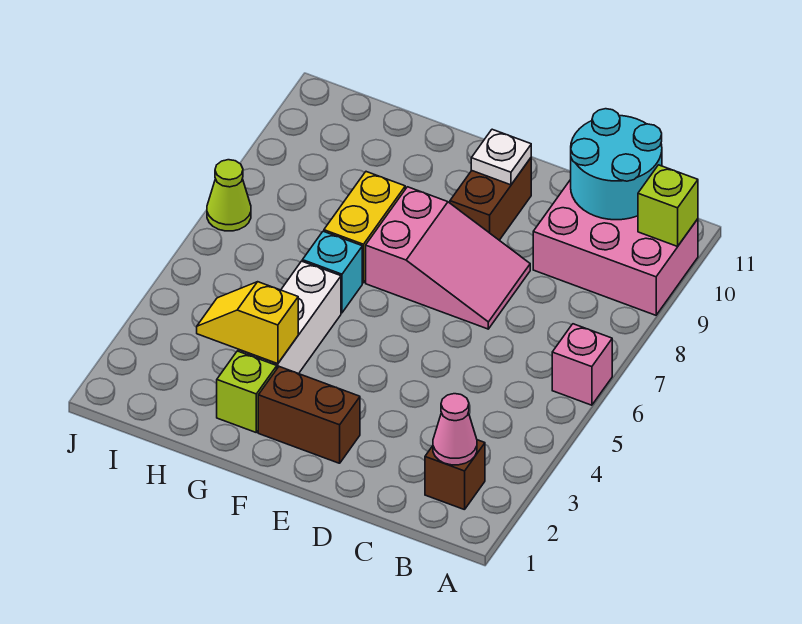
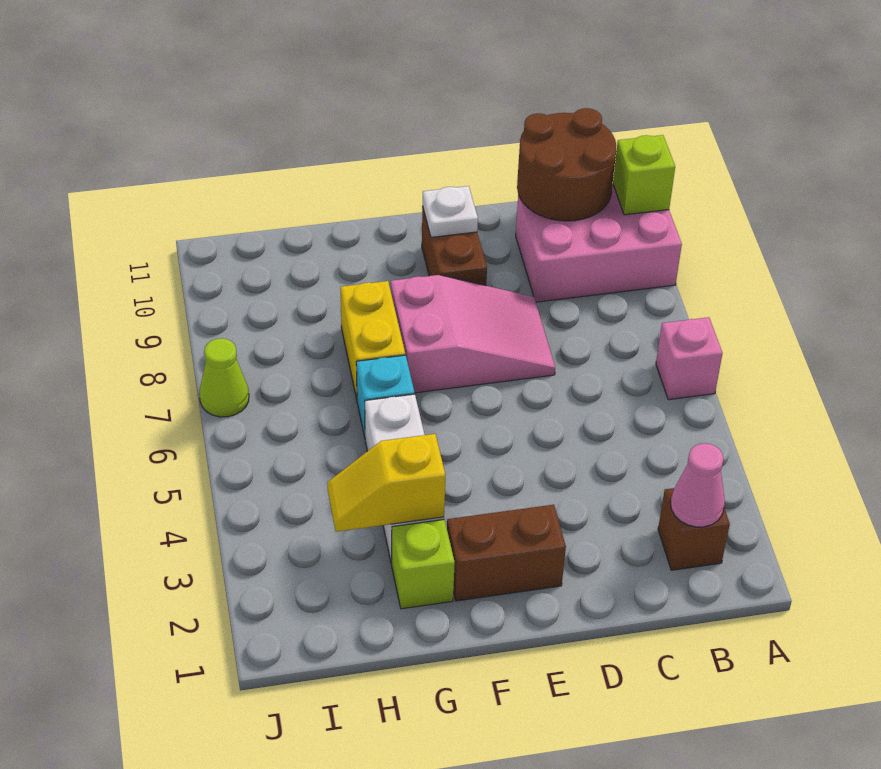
cyan round brick B10:C11 level 2 -> brown round brick B10:C11 level 2

